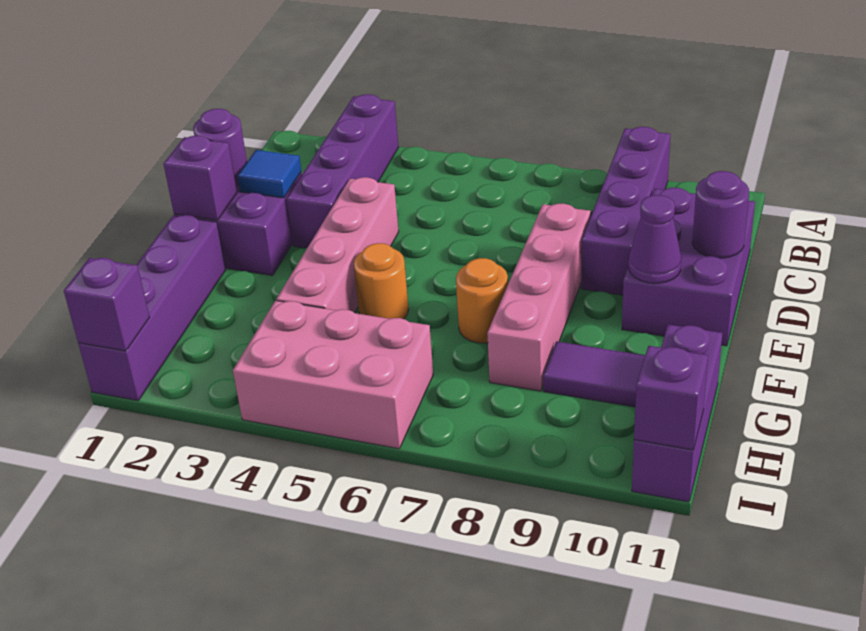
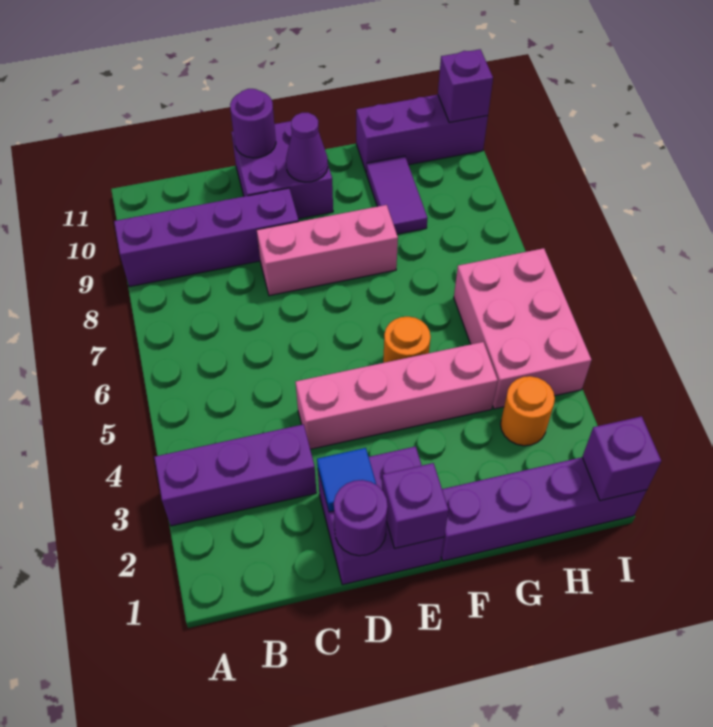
purple brick A3:D3 level 1 -> purple brick A3:C3 level 1
purple brick C10:E11 level 1 -> purple brick D10:E11 level 1
pink brick D8:G8 level 1 -> pink brick D8:F8 level 1
orange round brick F7 level 1 -> orange round brick H3 level 1

